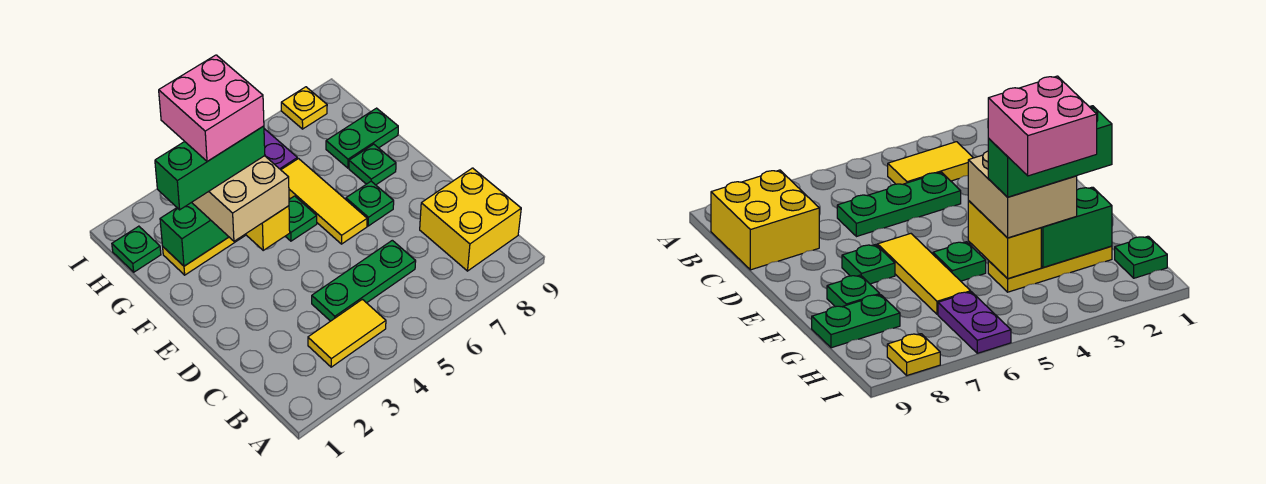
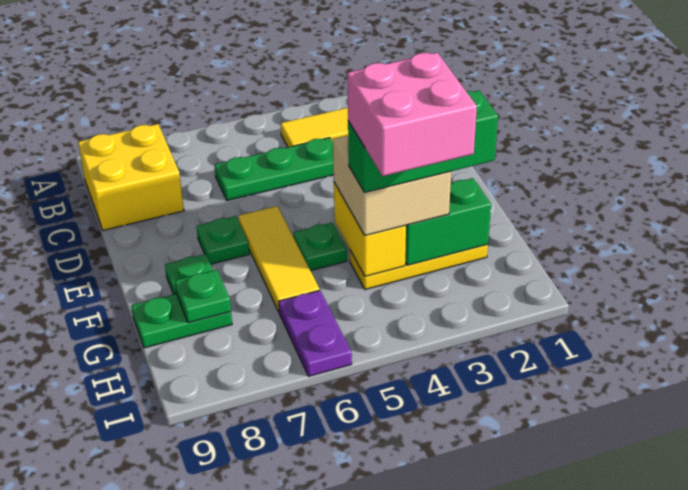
green plate H1 level 1 -> green plate G8 level 2
yellow plate I8 level 1 -> none

